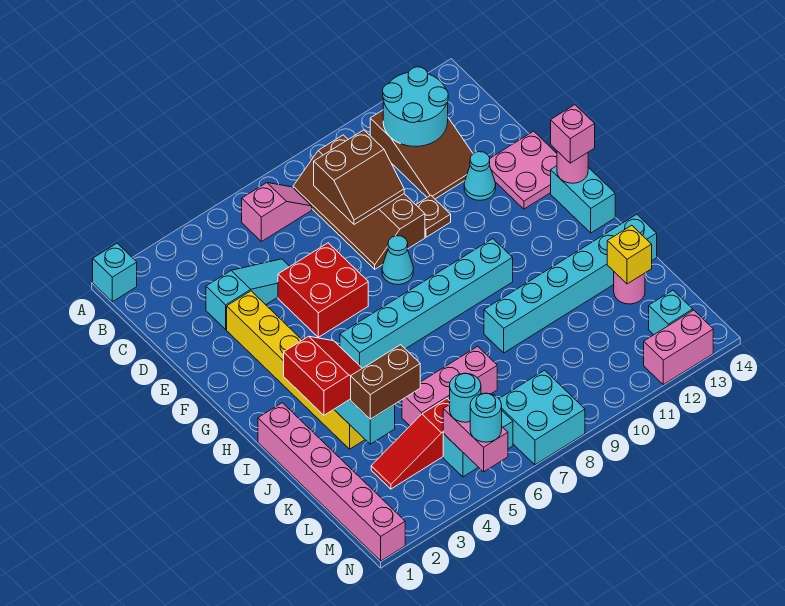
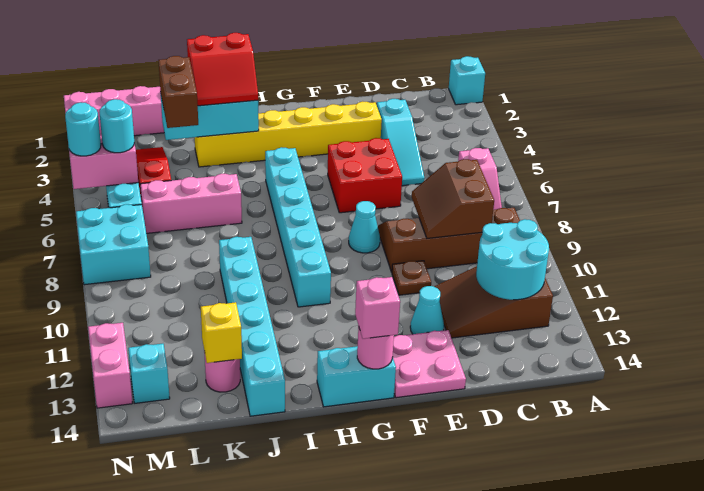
pink brick K5:K7 level 1 -> pink brick J6:L6 level 1

